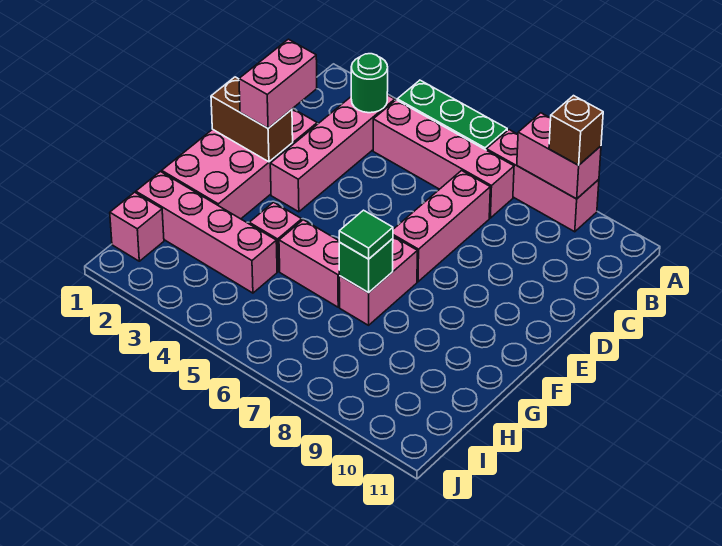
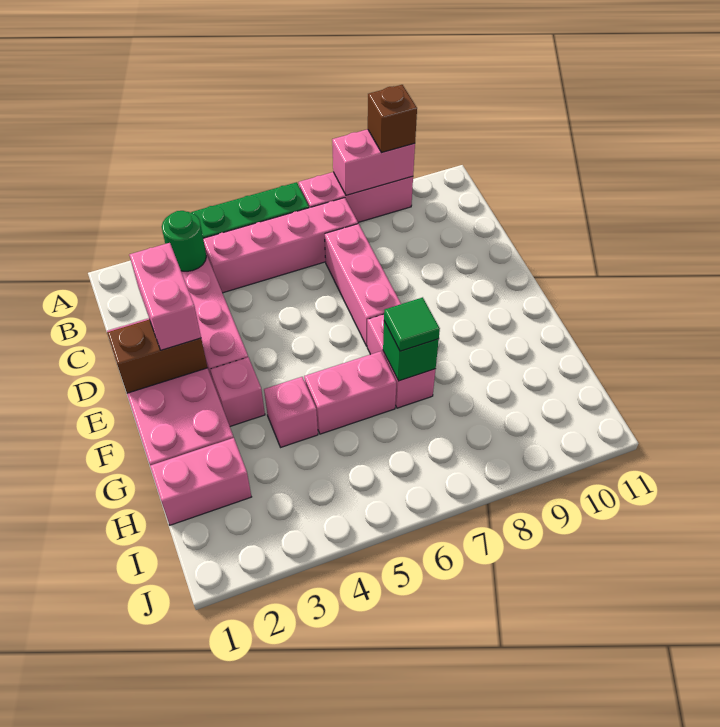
pink brick H1:H4 level 1 -> pink brick H1:H2 level 1
pink brick I1 level 1 -> pink brick F3 level 1

